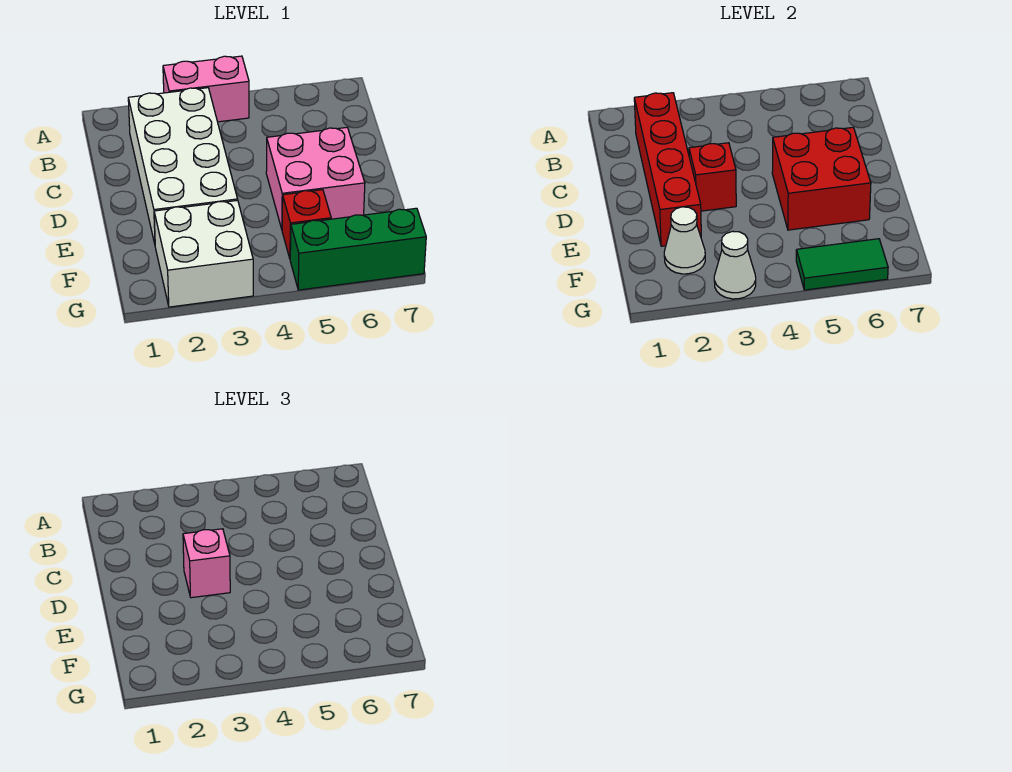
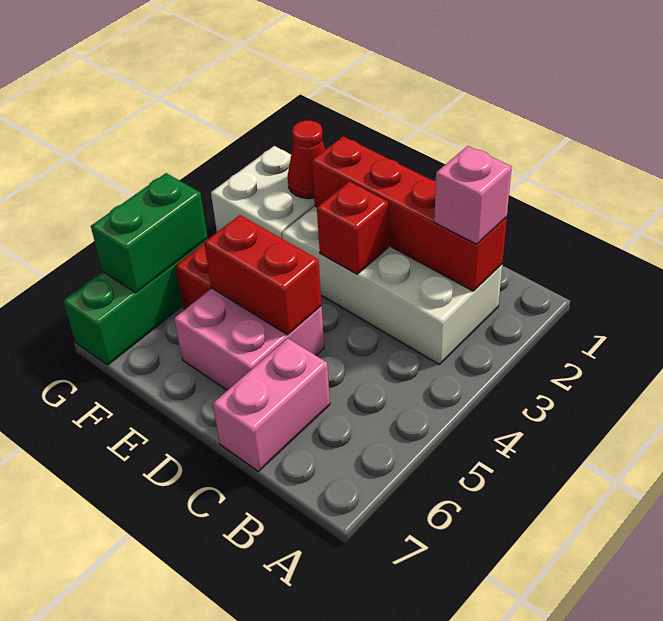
pink brick A3:A4 level 1 -> pink brick C6:C7 level 1
pink brick D3 level 3 -> pink brick B2 level 3
red brick D5:E6 level 2 -> red brick D5:E5 level 2
white cone F2 level 2 -> red cone F2 level 2
white cone G3 level 2 -> none
green tile G5:G6 level 2 -> green brick G5:G6 level 2

